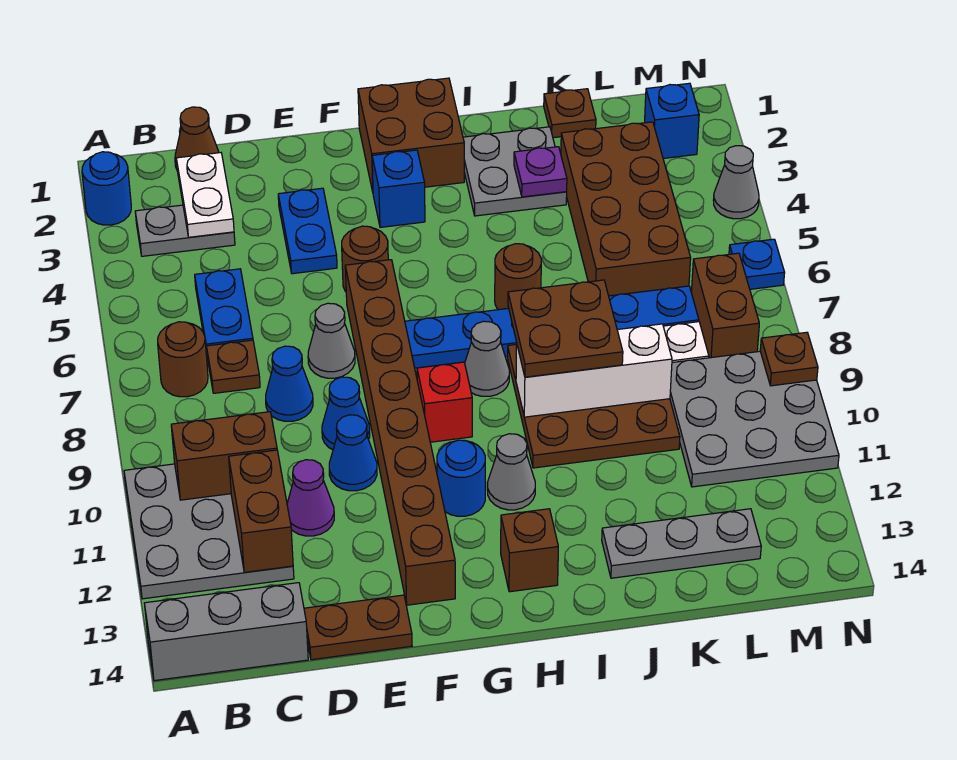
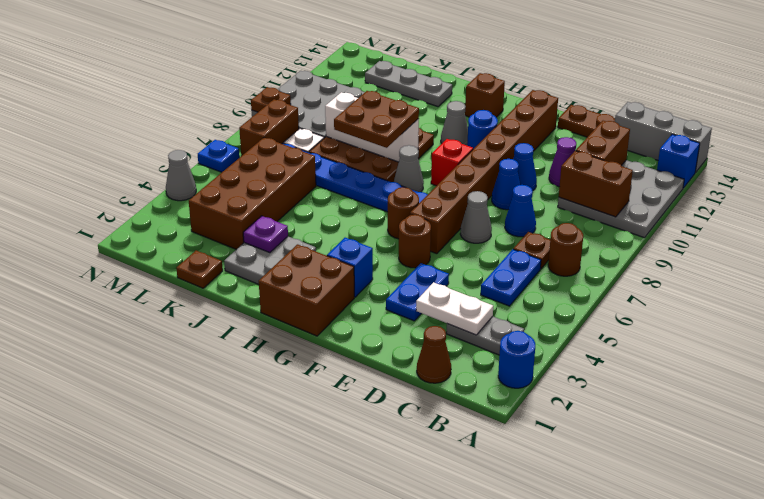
white plate C2:C3 level 2 -> white plate C3:D3 level 2
brown round brick I6 level 1 -> brown round brick G6 level 1
blue brick M2 level 1 -> blue brick A13 level 1

